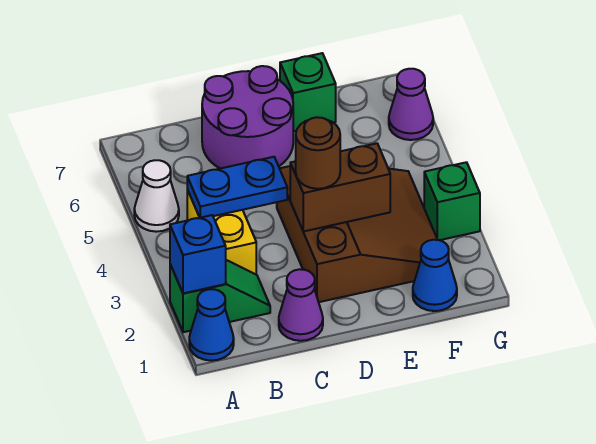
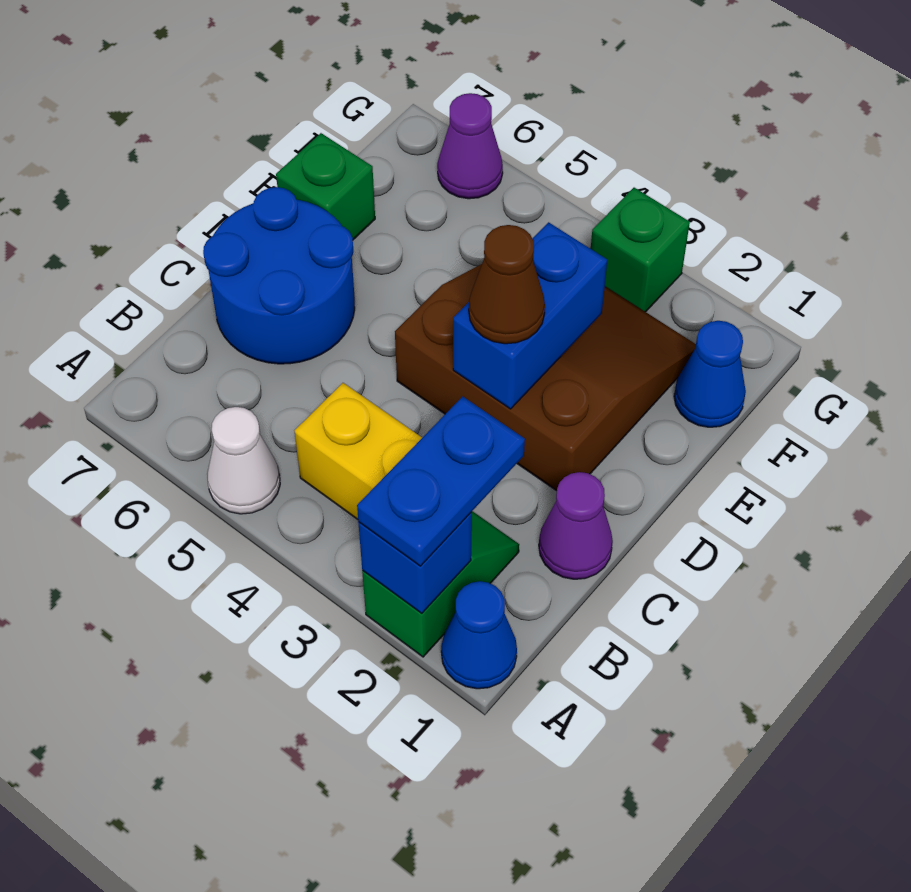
blue plate B4:C4 level 2 -> blue plate A2:B2 level 3
purple round brick C6:D7 level 1 -> blue round brick C6:D7 level 1
brown brick D3:E3 level 2 -> blue brick D3:E3 level 2
brown round brick D3 level 3 -> brown cone D3 level 3

